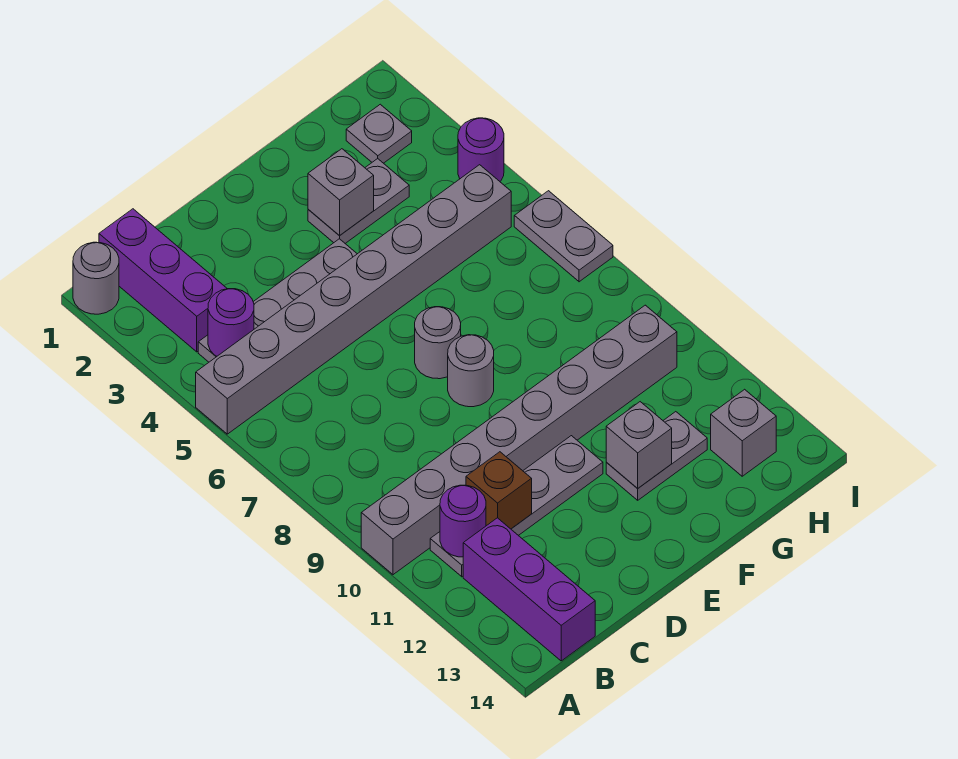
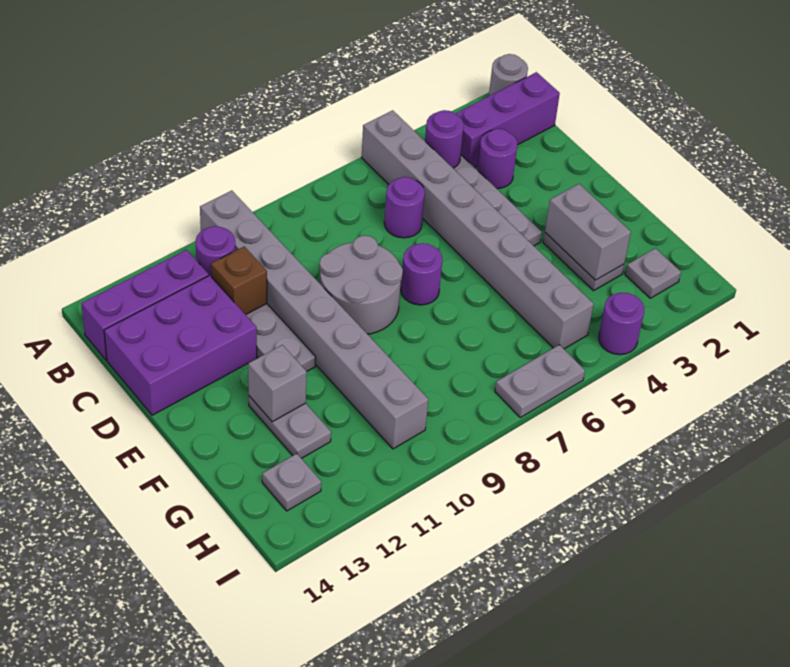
none -> purple round brick C3 level 1
none -> purple round brick C6 level 1
none -> purple brick C12:D14 level 1
grey round brick E7 level 1 -> purple round brick E7 level 1
grey round brick E8 level 1 -> grey round brick D8:E9 level 1
grey brick F3 level 2 -> grey brick F3:G3 level 2
grey brick H13 level 1 -> grey plate H13 level 1

